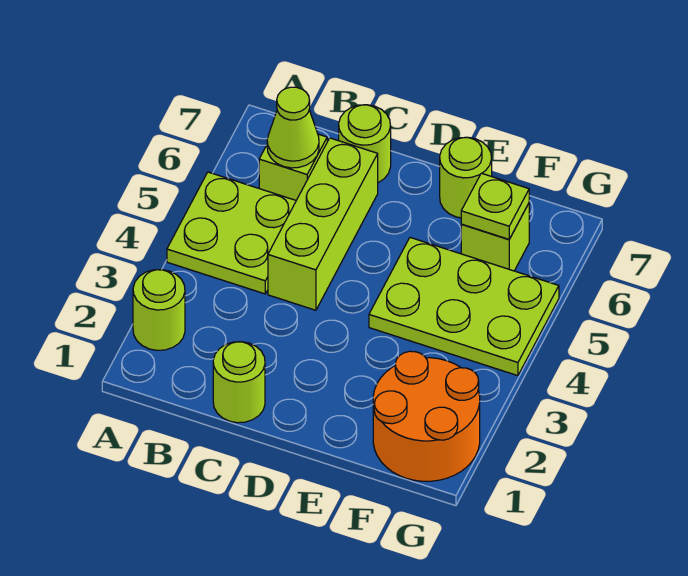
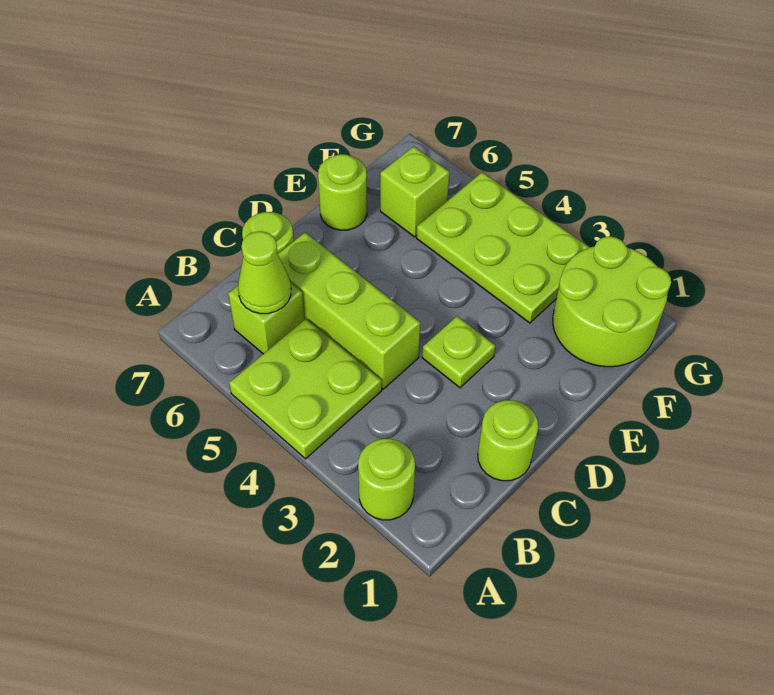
lime plate E4:G5 level 1 -> lime plate F3:G5 level 1
orange round brick F1:G2 level 1 -> lime round brick F1:G2 level 1
lime plate F6 level 2 -> lime plate D3 level 1

